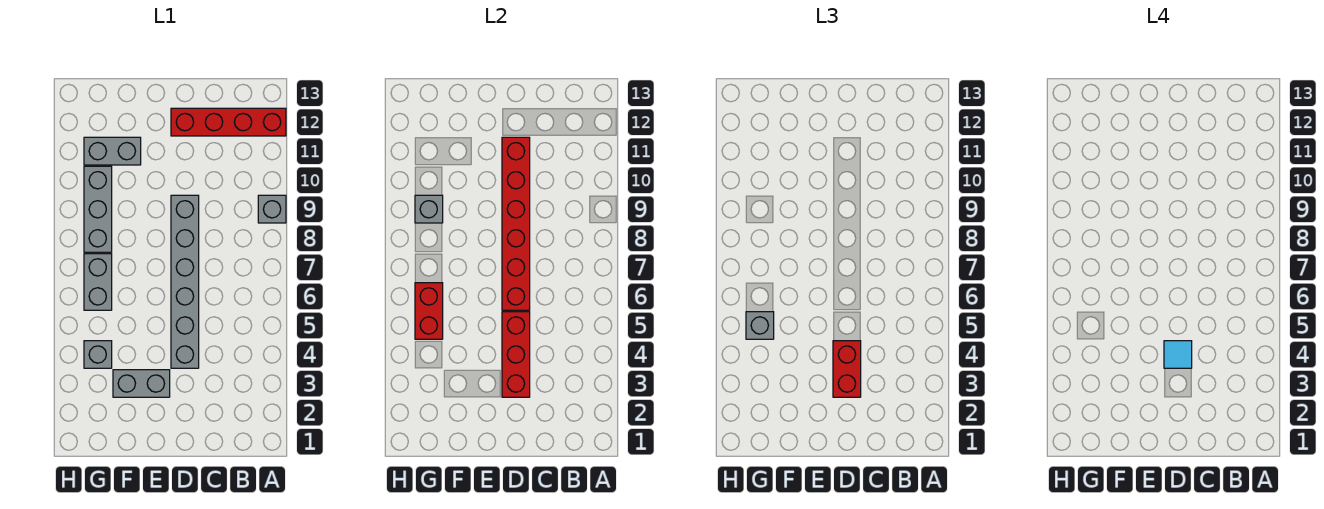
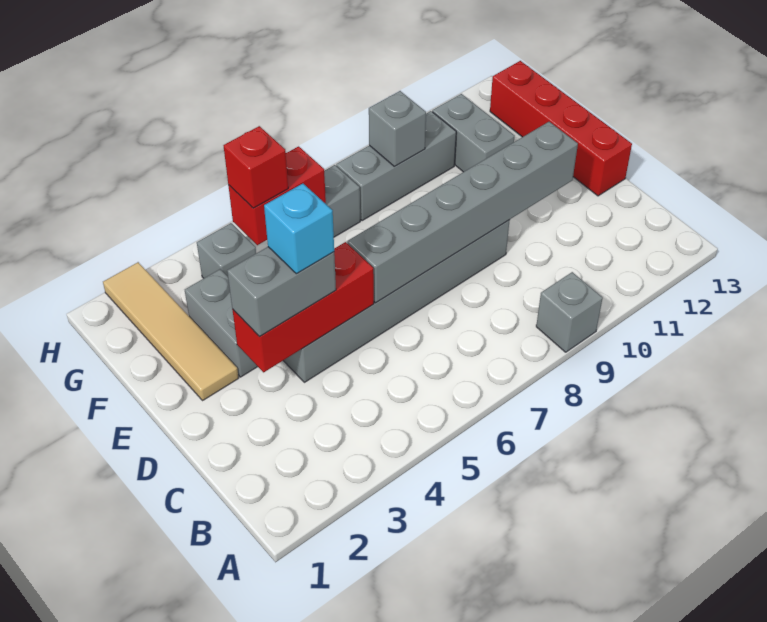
red brick A12:D12 level 1 -> red brick D13:G13 level 1
red brick D3:D4 level 3 -> grey brick D3:D4 level 3
cyan tile D4 level 4 -> cyan brick D4 level 4
red brick D6:D11 level 2 -> grey brick D6:D11 level 2
none -> tan tile E2:H2 level 1
grey brick G5 level 3 -> red brick G5 level 3

